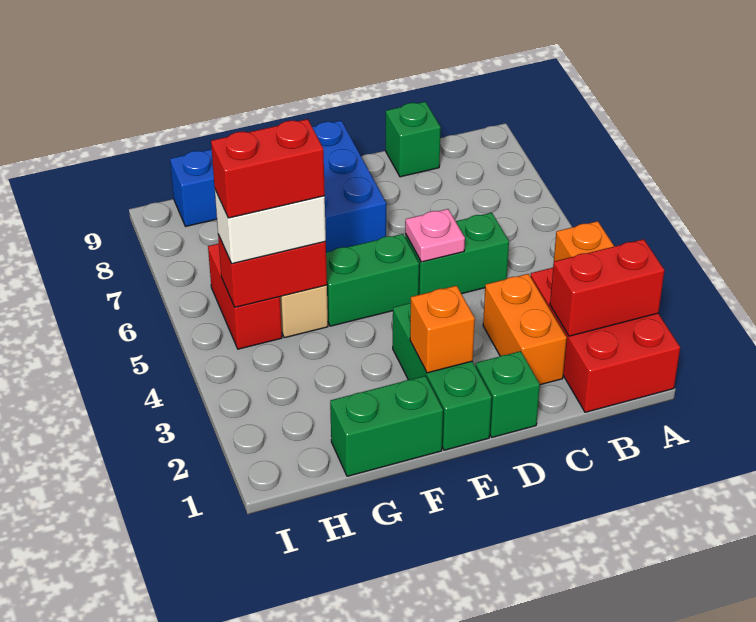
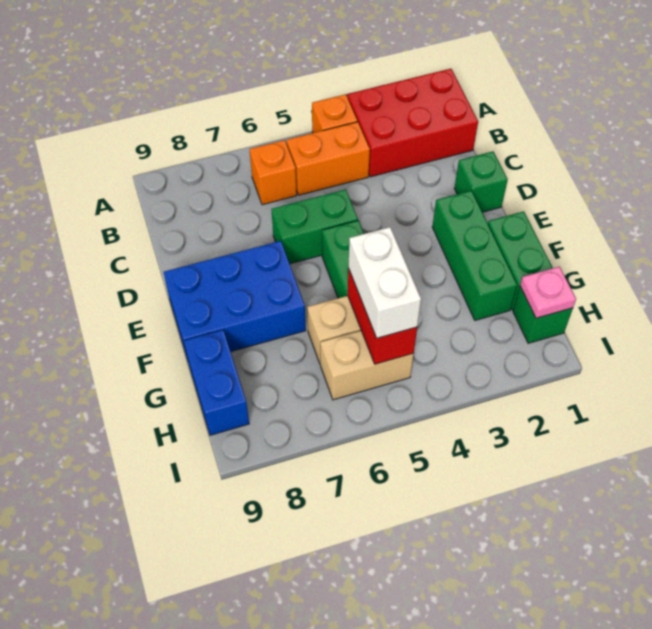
red brick A2:B2 level 2 -> none
orange brick C2:C3 level 1 -> orange brick B4:B5 level 1
green brick C5:D5 level 1 -> green brick D5:D6 level 1
green brick C9 level 1 -> green brick H1 level 1
pink plate D5 level 2 -> pink plate H1 level 2
green brick E1:E3 level 1 -> green brick E2:G2 level 1
orange brick E2 level 2 -> orange brick B6 level 1
red brick G5:H5 level 4 -> none
red brick H5:H6 level 1 -> tan brick H5:H6 level 1

